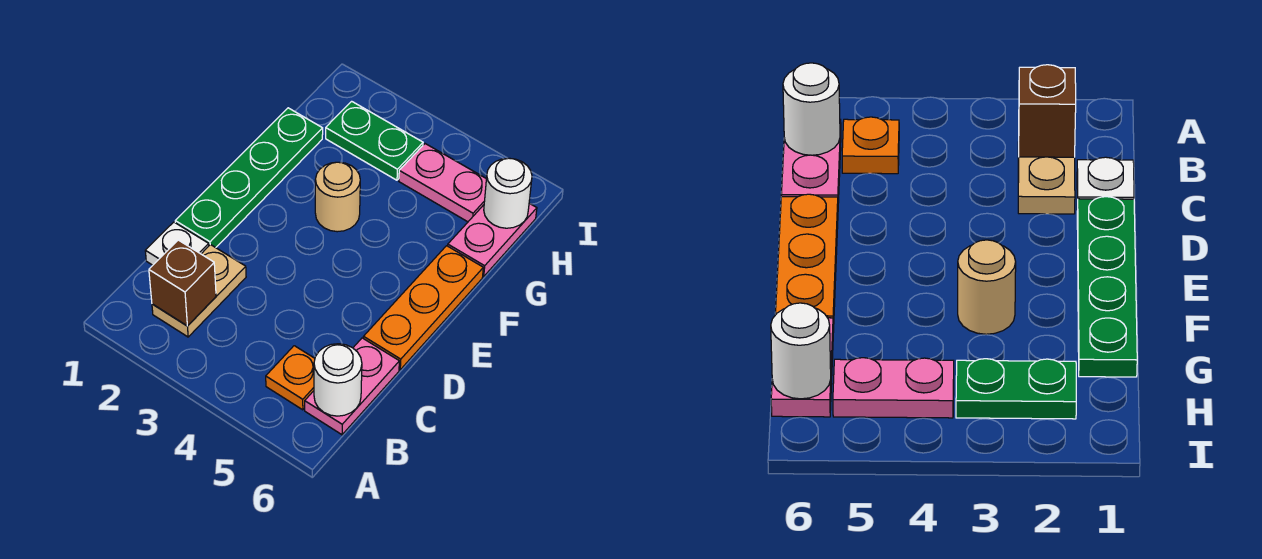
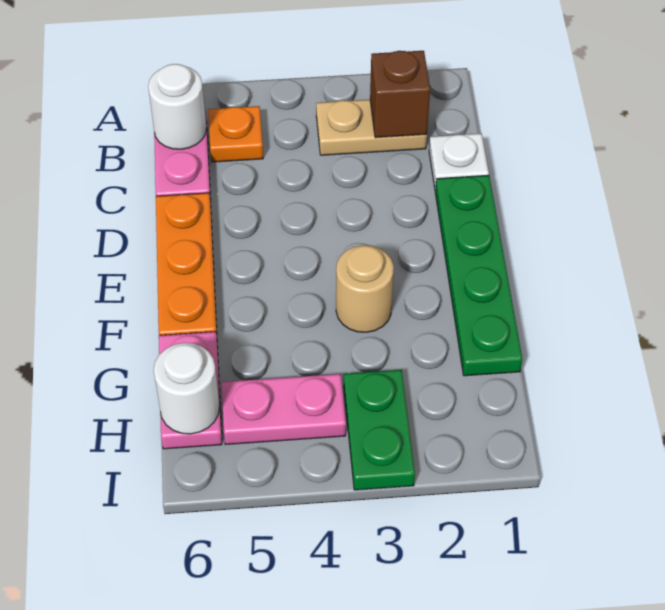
tan plate B2:C2 level 1 -> tan plate B2:B3 level 1
green plate H2:H3 level 1 -> green plate H3:I3 level 1

